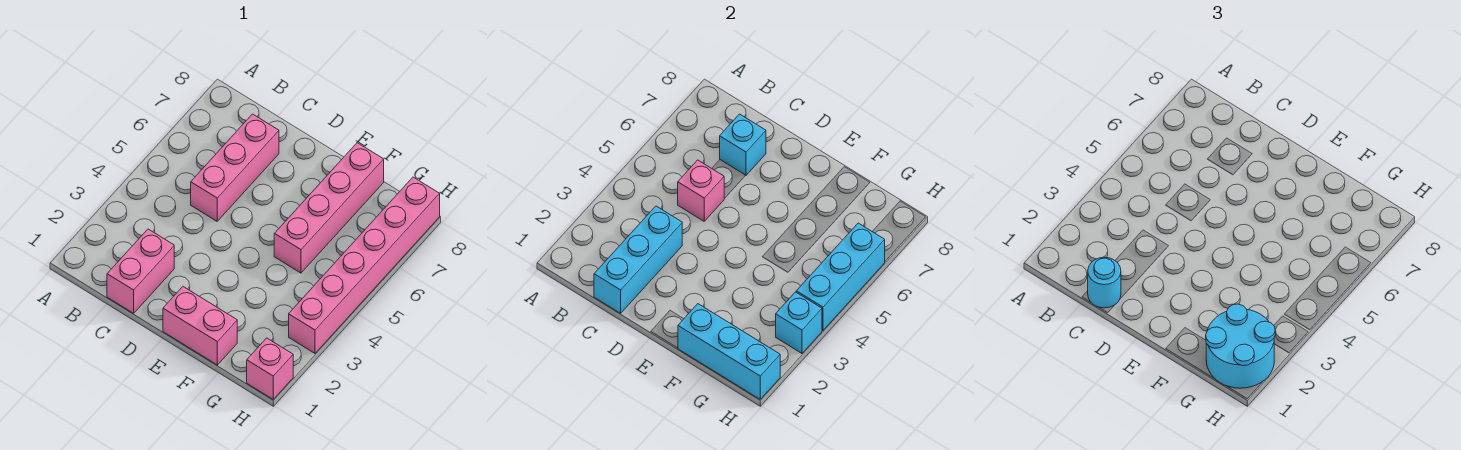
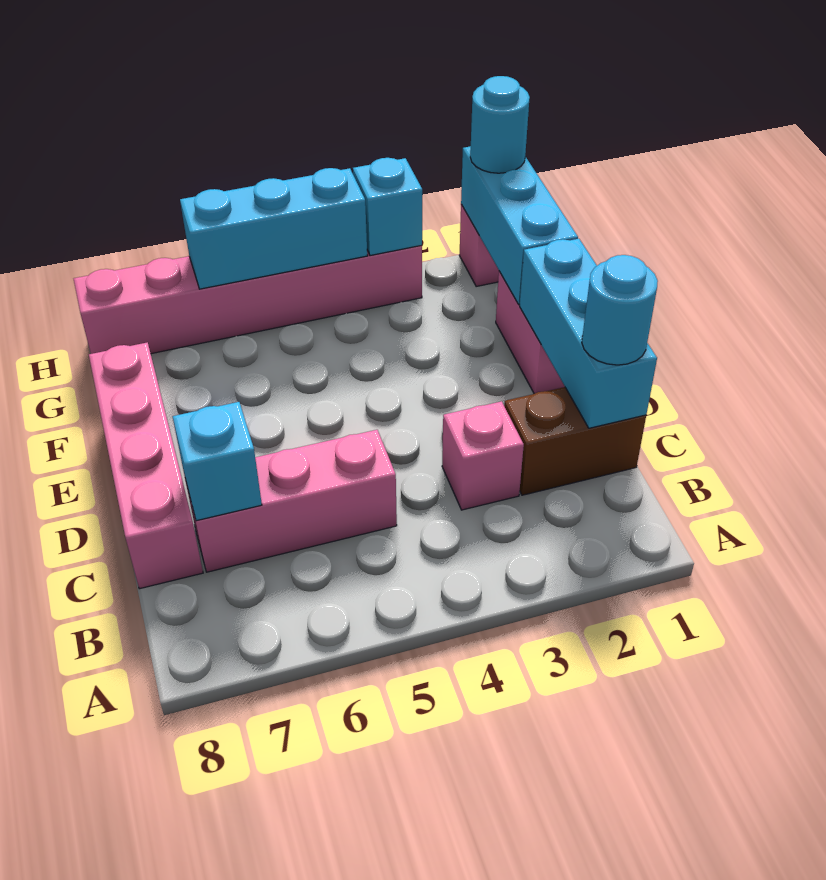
pink brick C1:C2 level 1 -> brown brick C1:C2 level 1
cyan brick C1:C3 level 2 -> cyan brick C1:E1 level 2
pink brick C5 level 2 -> pink brick C3 level 1
pink brick F5:F8 level 1 -> pink brick C8:F8 level 1
cyan round brick G1:H2 level 3 -> cyan round brick H1 level 3

